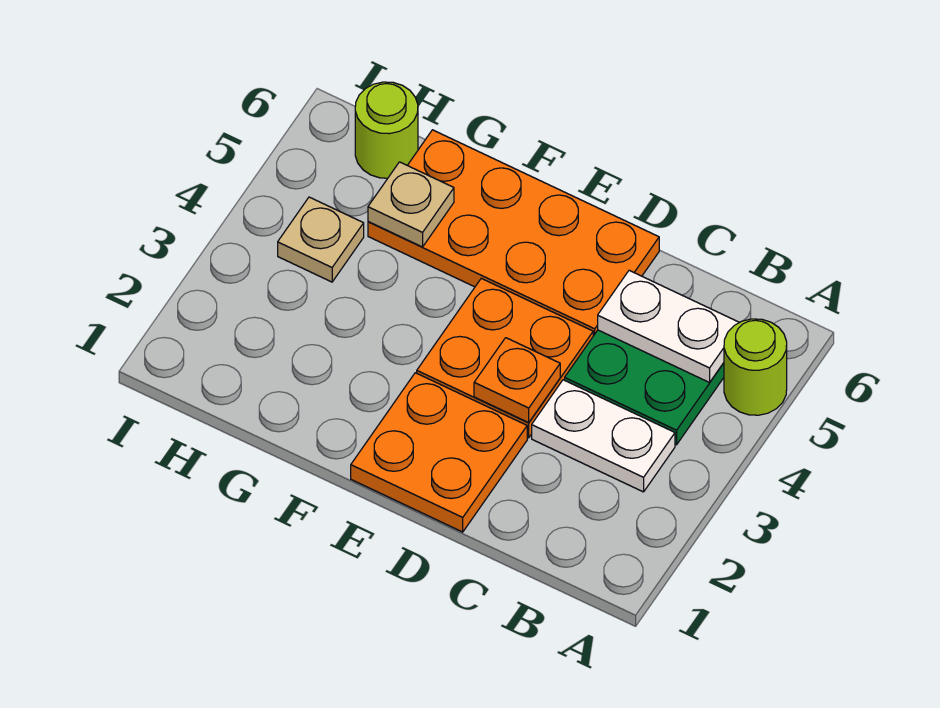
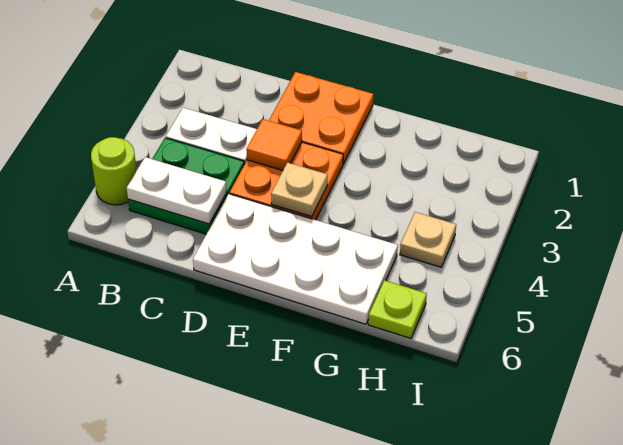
orange plate D3 level 2 -> orange tile D3 level 2
orange plate D5:G6 level 1 -> white plate D5:G6 level 1
tan plate G5 level 2 -> tan plate E4 level 2
lime round brick H6 level 1 -> lime plate H6 level 1

